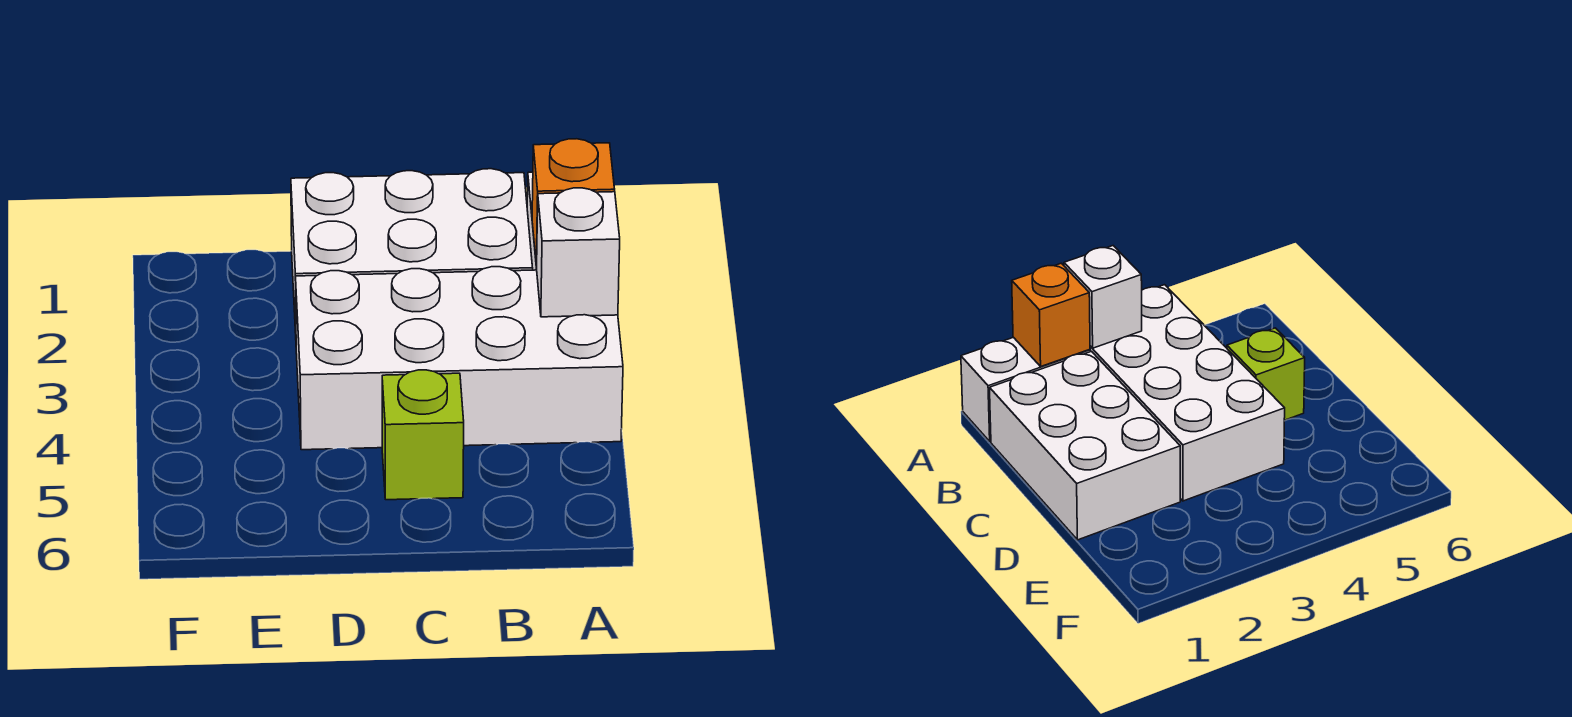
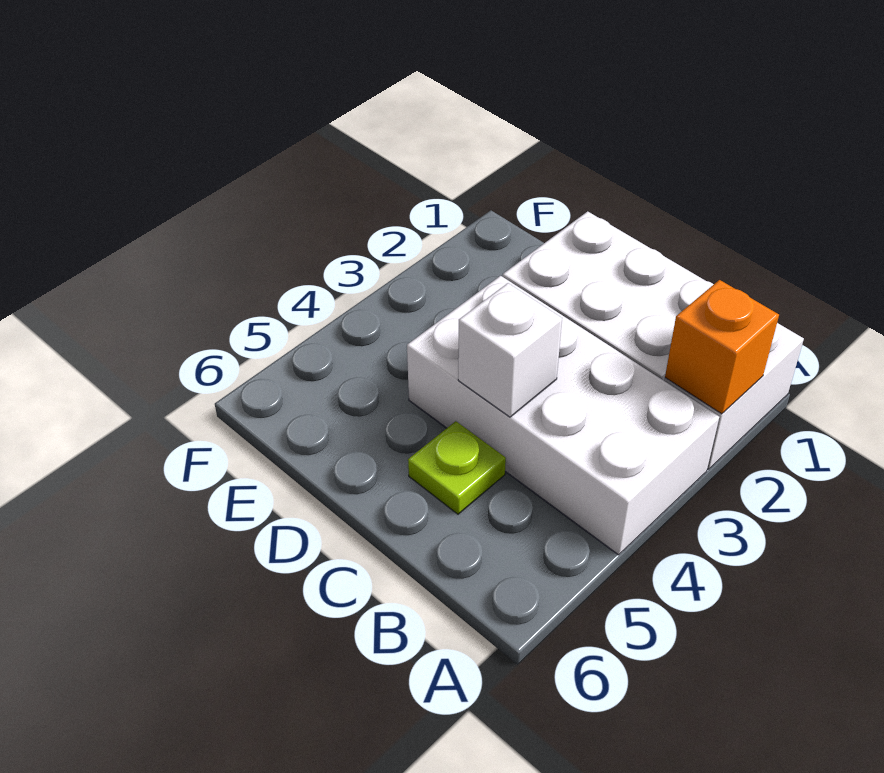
white brick A3 level 2 -> white brick C4 level 2
lime brick C5 level 1 -> lime plate C5 level 1

